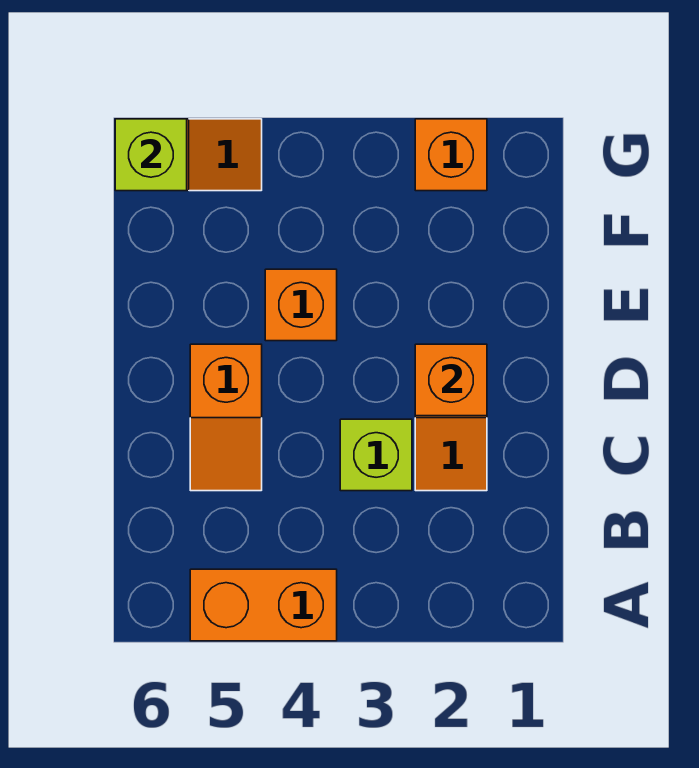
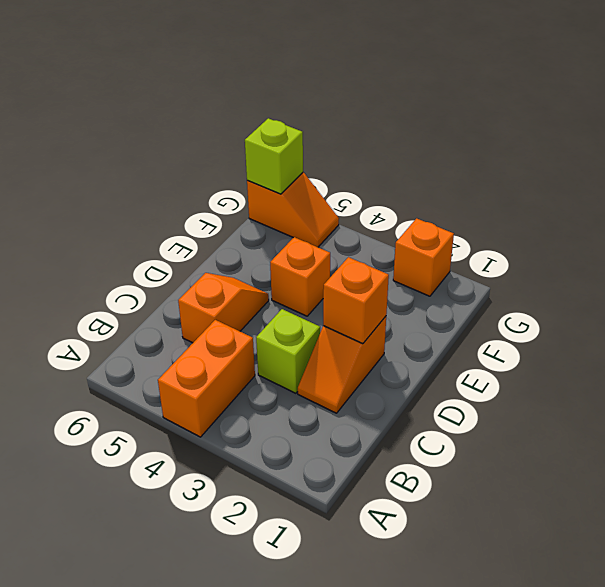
orange brick A4:A5 level 1 -> orange brick A4:B4 level 1
orange slope C5:D5 level 1 top D -> orange slope C5:D5 level 1 top C

